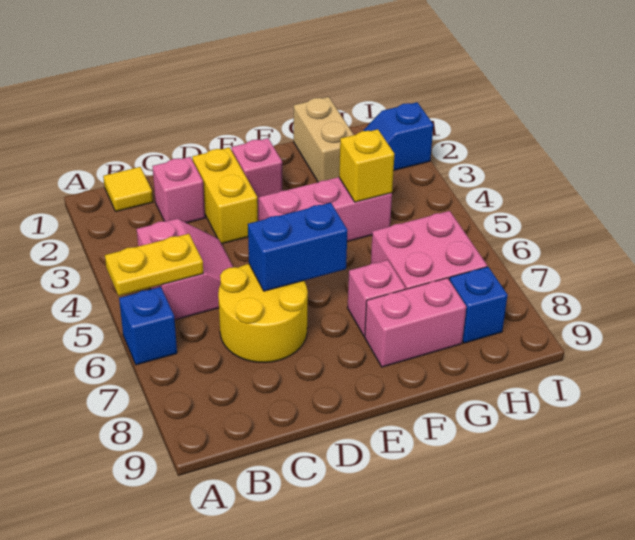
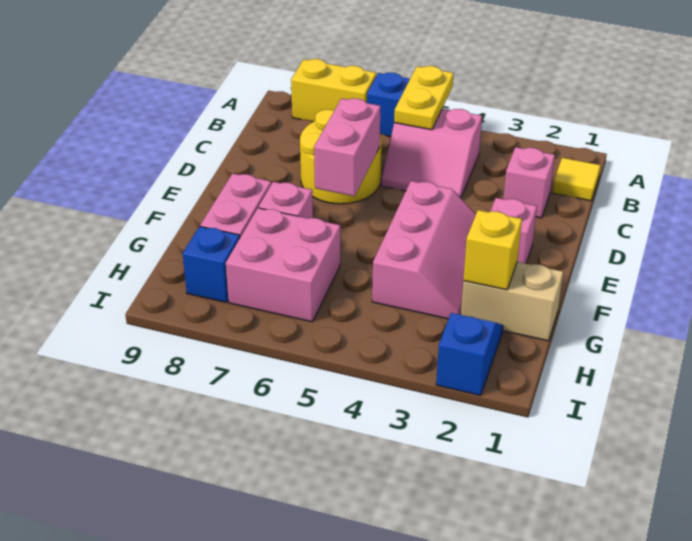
yellow brick D2:D3 level 1 -> yellow brick A7:A8 level 1
blue brick D6:E6 level 2 -> pink brick D6:E6 level 2
yellow brick G4 level 2 -> yellow brick G2 level 2

